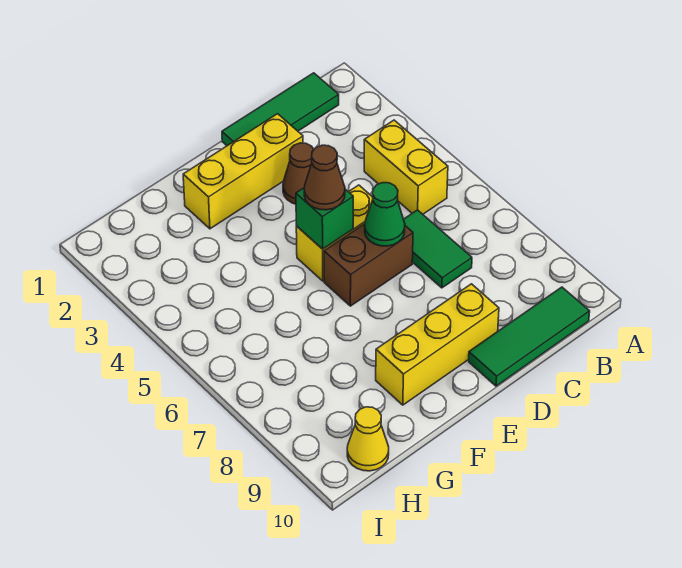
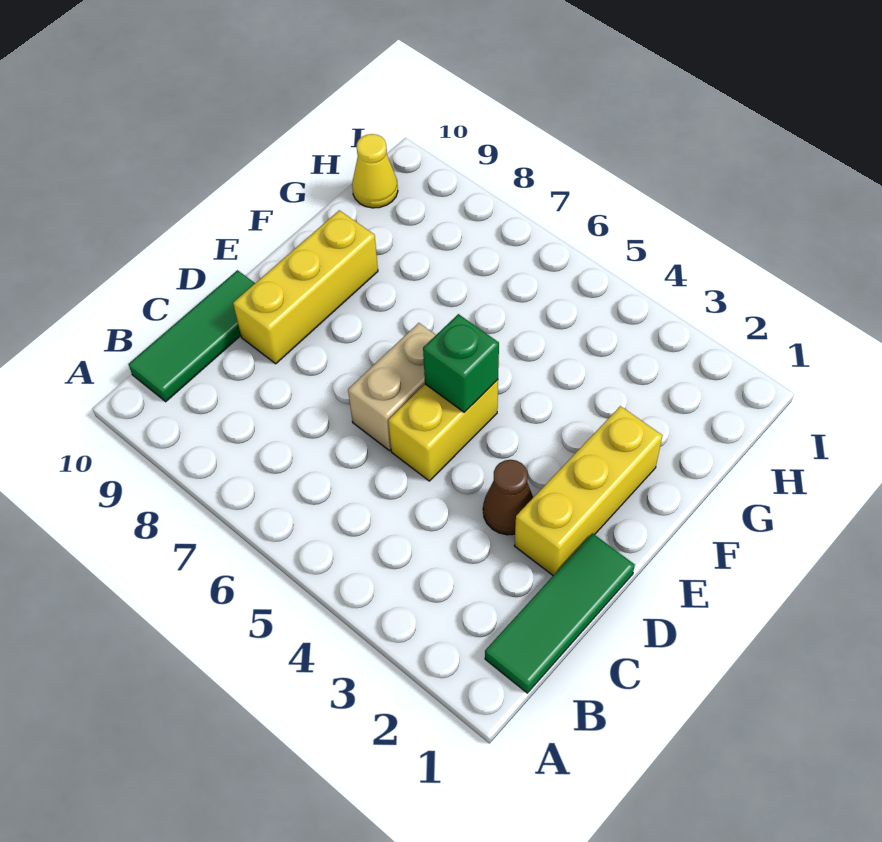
yellow brick B4:B5 level 1 -> none
green tile C6:C7 level 1 -> none
brown brick D6:E6 level 1 -> tan brick D6:E6 level 1
green cone D6 level 2 -> none
brown cone E5 level 3 -> none

